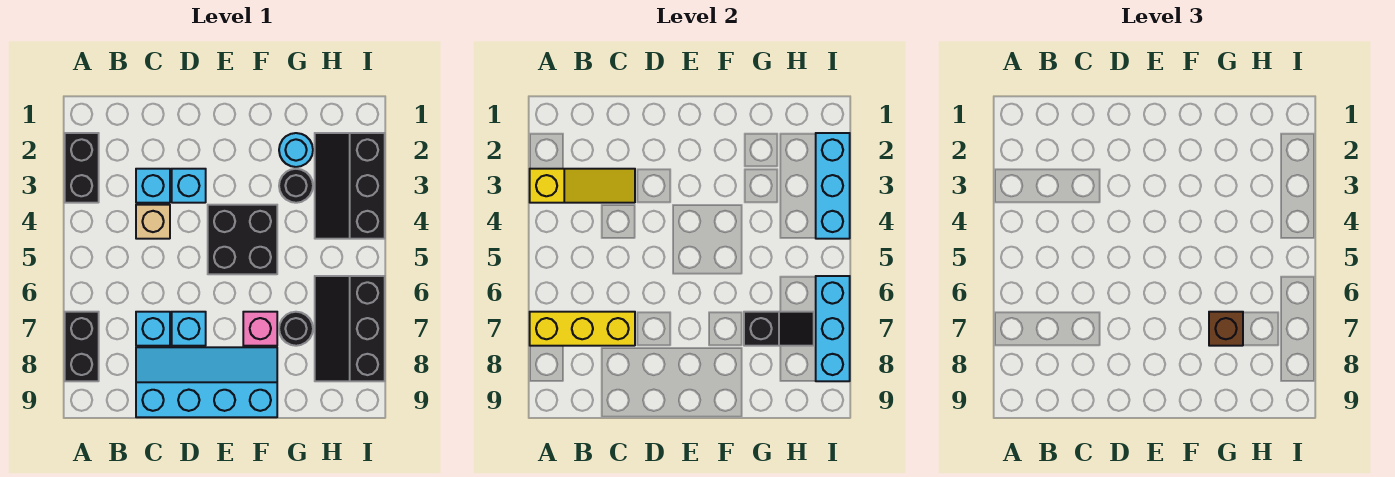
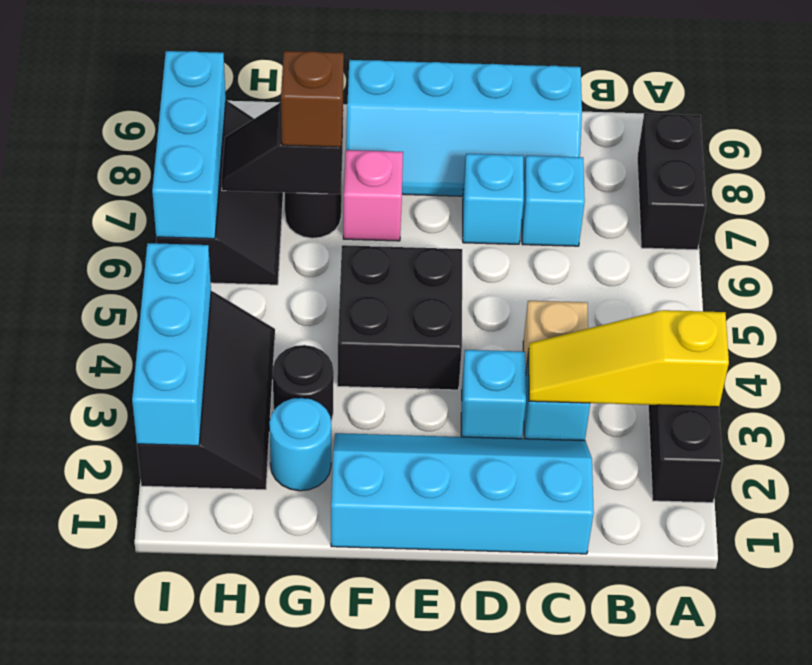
yellow brick A7:C7 level 2 -> none
none -> cyan slope C1:F2 level 1 top 1

